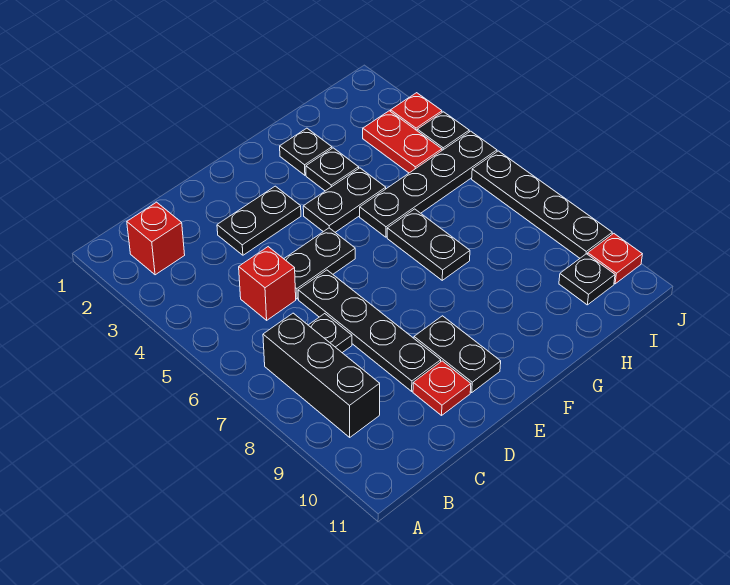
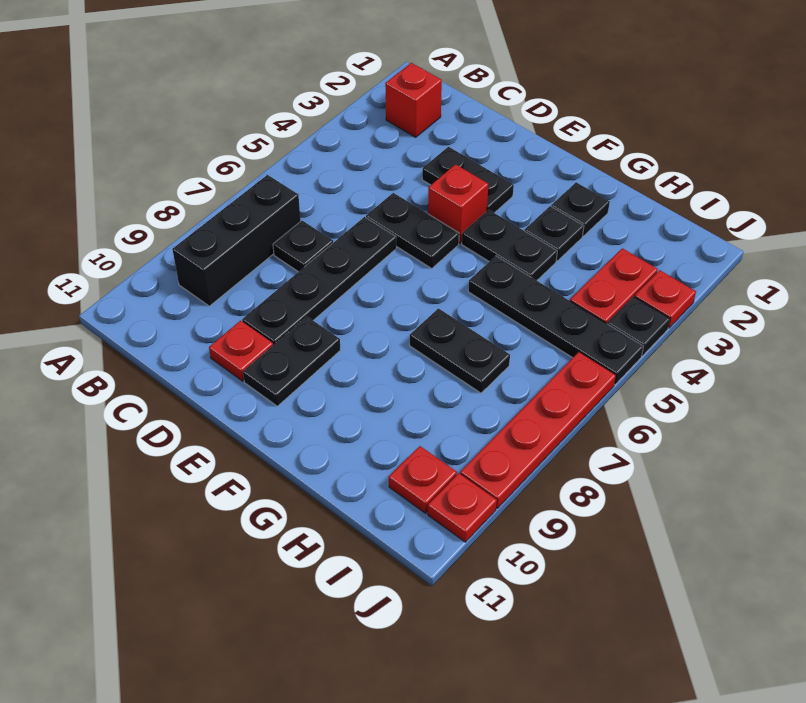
red brick C5 level 1 -> red brick E4 level 1
black plate G6:G7 level 1 -> black plate G7:H7 level 1
black plate I10 level 1 -> red plate I10 level 1
black plate J6:J9 level 1 -> red plate J6:J9 level 1

